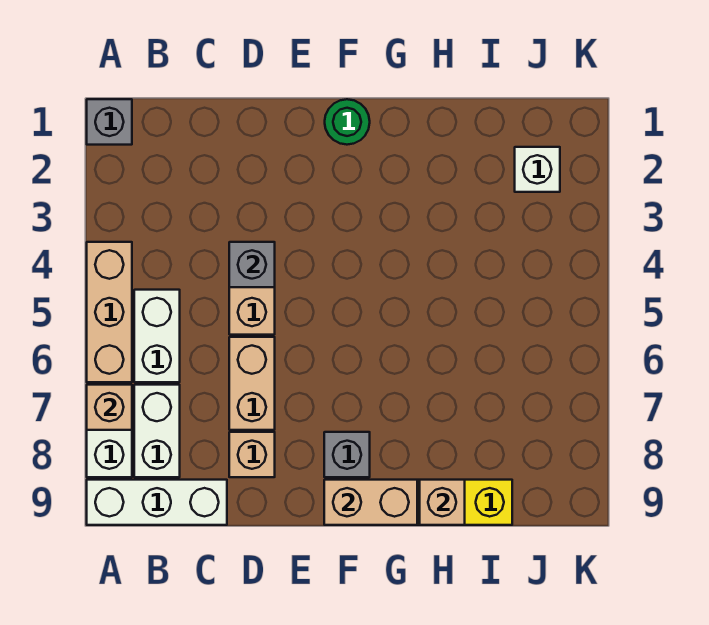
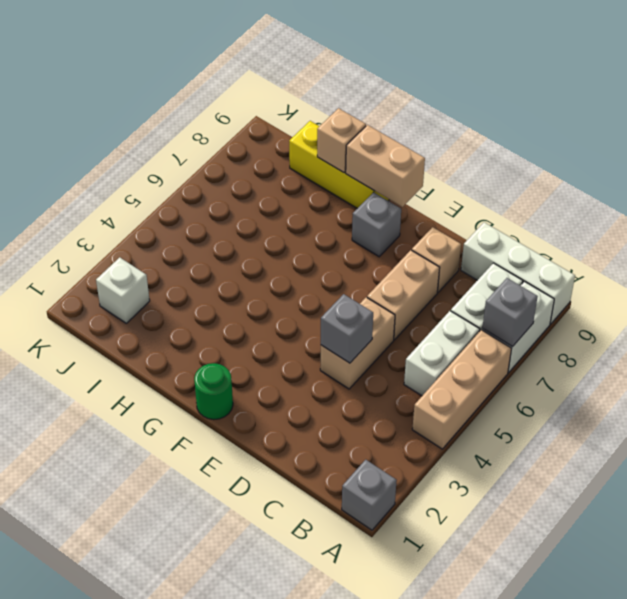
tan brick A7 level 2 -> grey brick A7 level 2

